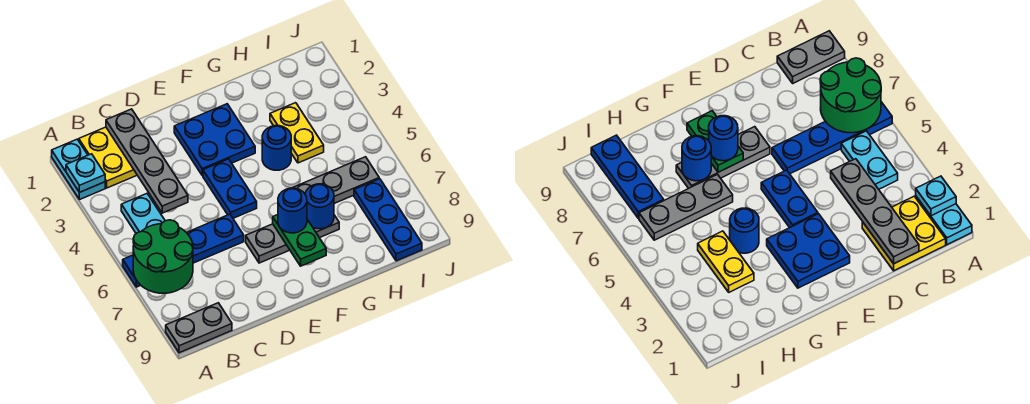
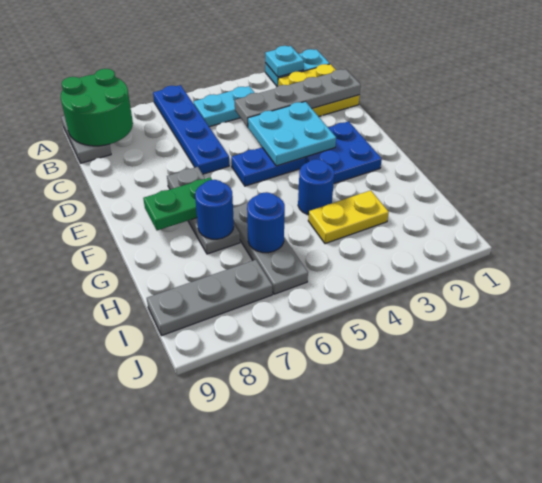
green round brick A6:B7 level 2 -> green round brick A8:B9 level 2
none -> cyan plate D3:E4 level 2
blue round brick F7 level 3 -> blue round brick H6 level 2
blue plate I7:I9 level 1 -> grey plate I7:I9 level 1

